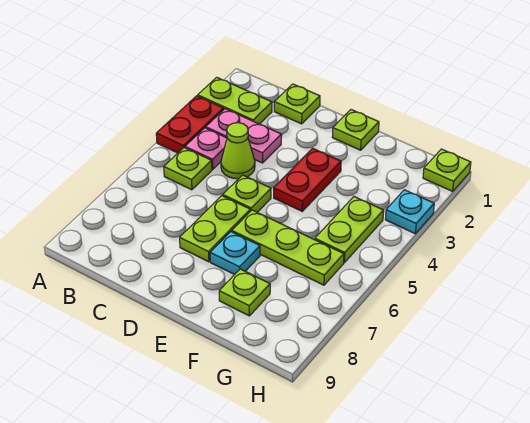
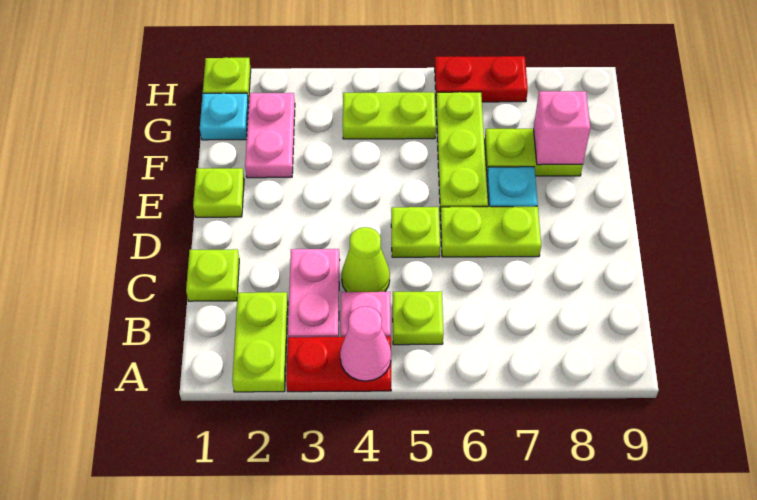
none -> pink cone A4 level 2
red plate E3:E4 level 1 -> red plate H6:H7 level 1
none -> pink plate F2:G2 level 1
lime plate F8 level 1 -> lime plate F7:F8 level 1
none -> pink brick F8 level 2
cyan plate H3 level 1 -> cyan plate G1 level 1

